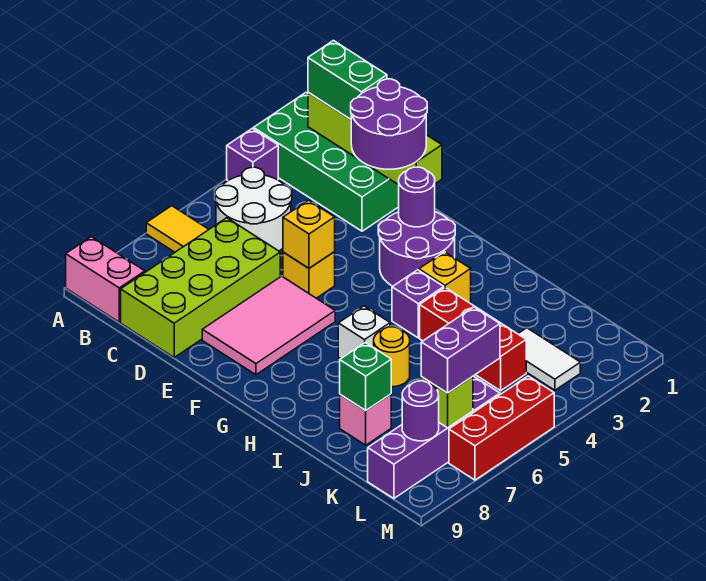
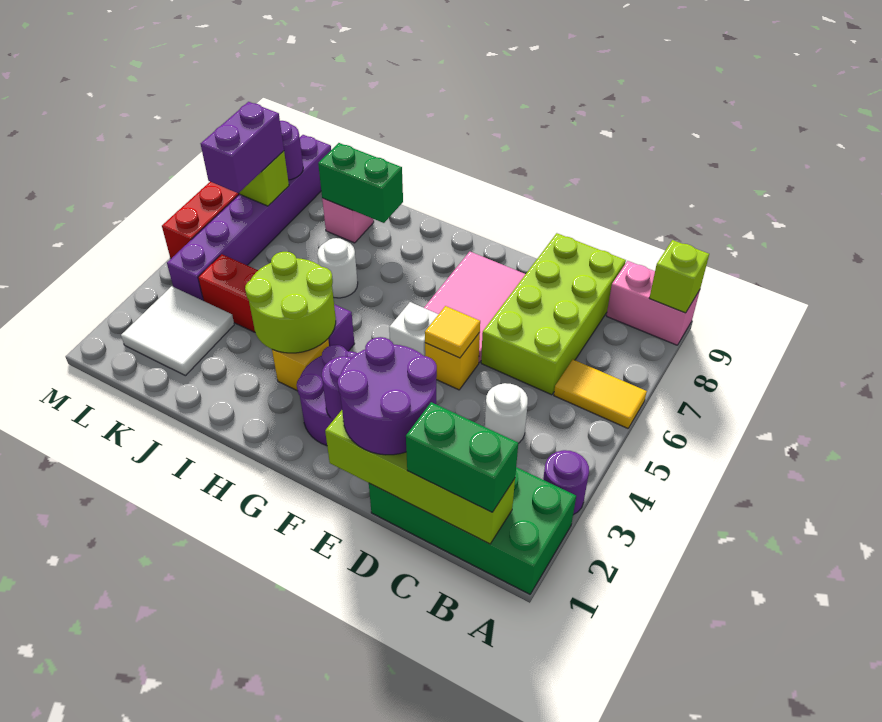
purple brick A3 level 1 -> purple round brick A3 level 1
none -> lime brick A9 level 2
white round brick B4:C5 level 1 -> white round brick C4 level 1
yellow brick E5 level 2 -> yellow tile E5 level 2
none -> lime round brick H3:I4 level 2
white brick H6 level 1 -> white brick F5 level 1
yellow round brick I6 level 1 -> white round brick I6 level 1
green brick J8 level 2 -> green brick I8:J8 level 2
white tile K3:L3 level 1 -> white tile K2:L3 level 1
purple brick L6:L9 level 1 -> purple brick L4:L9 level 1

